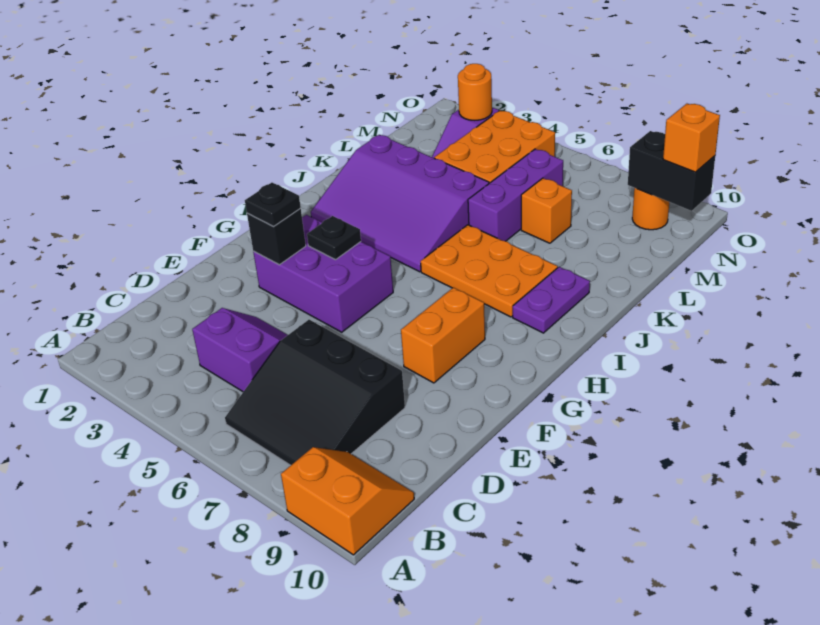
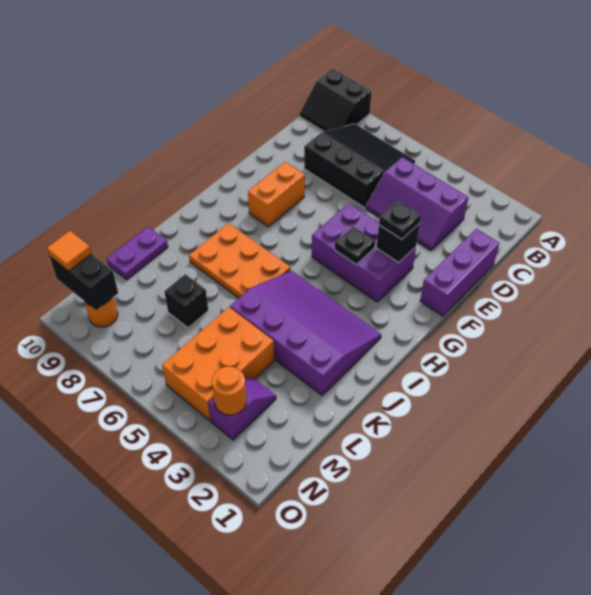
orange slope A9:B10 level 1 top A -> black slope A9:B10 level 1 top A
purple slope C4:D5 level 1 top C -> purple slope C3:D5 level 1 top C
purple plate I9:J9 level 1 -> purple plate K10:L10 level 1
purple brick K6:M6 level 1 -> purple brick D1:F1 level 1
orange brick L7 level 1 -> black brick L7 level 1
orange brick N10 level 3 -> orange tile N10 level 3

